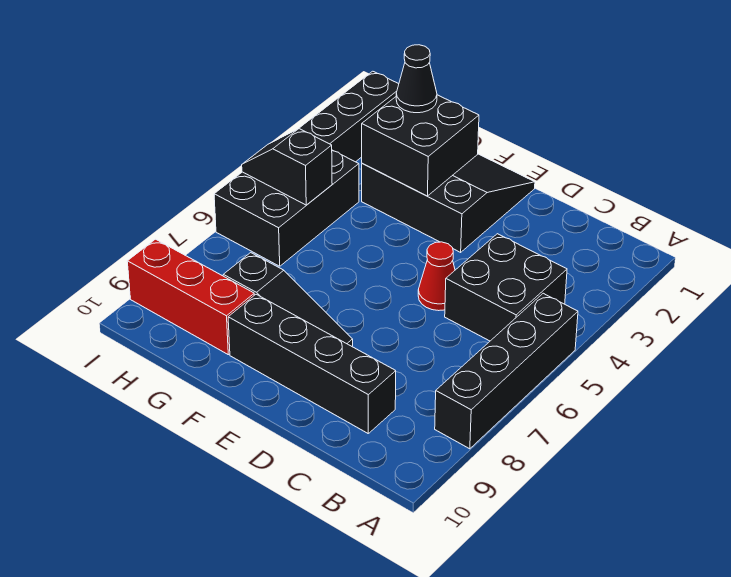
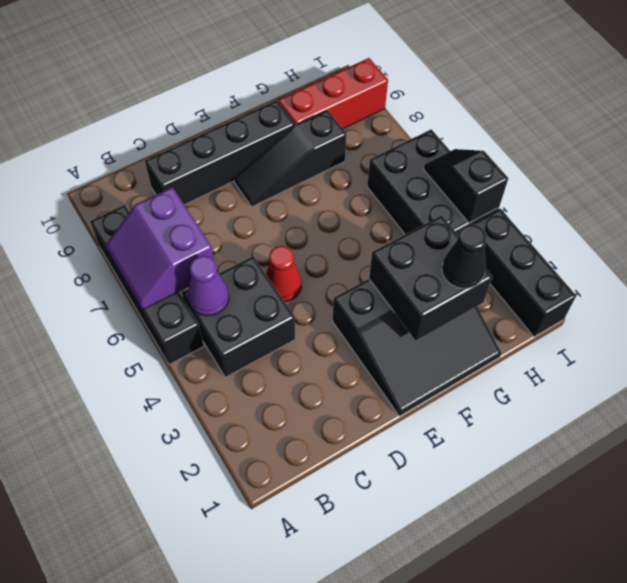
none -> purple slope A6:B7 level 2 top B
none -> purple cone B5 level 2
black slope H5:I5 level 2 top H -> black slope I4:I5 level 2 top 4

